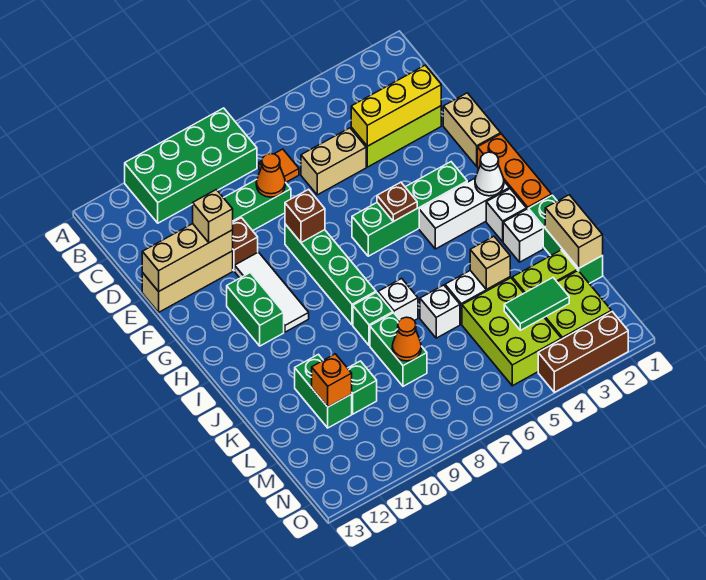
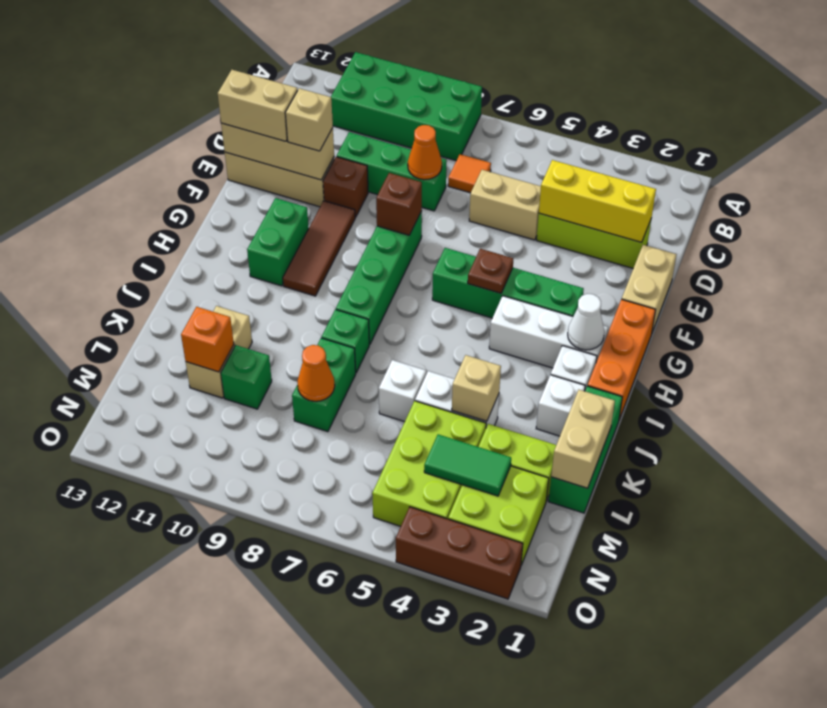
none -> tan brick E12:E13 level 3
white tile F10:H10 level 1 -> brown tile F10:H10 level 1
white brick J7 level 1 -> none
green brick K11:L11 level 1 -> tan brick K11:L11 level 1

